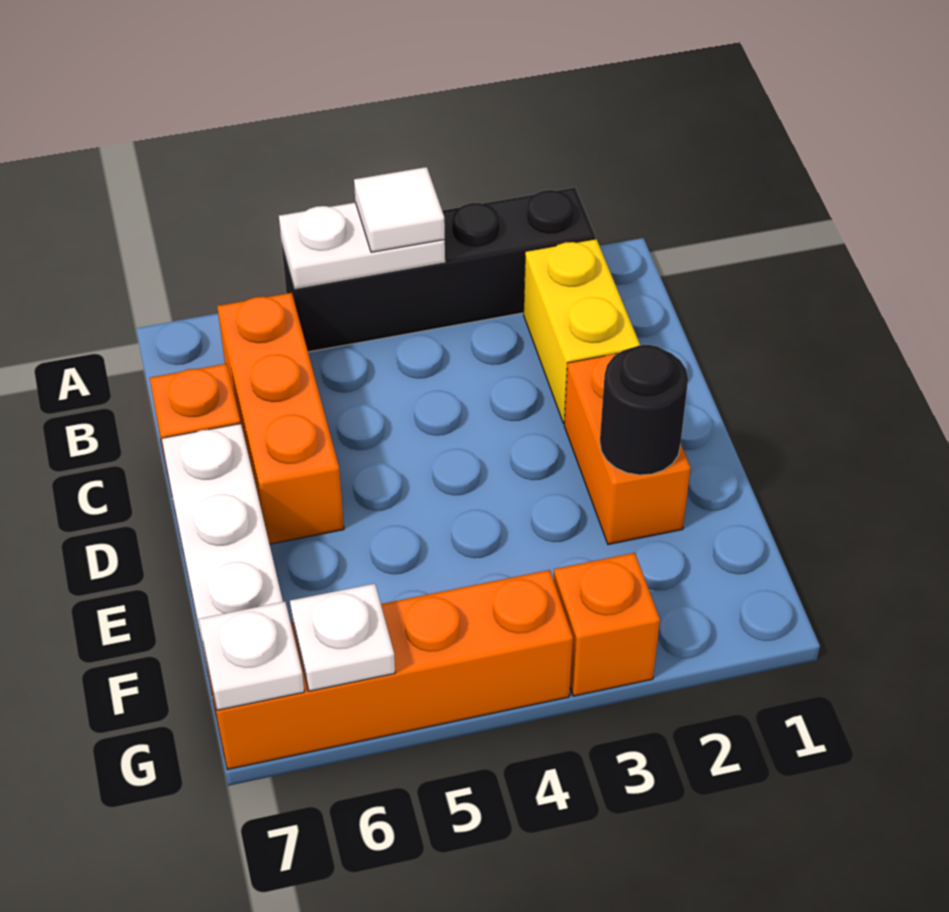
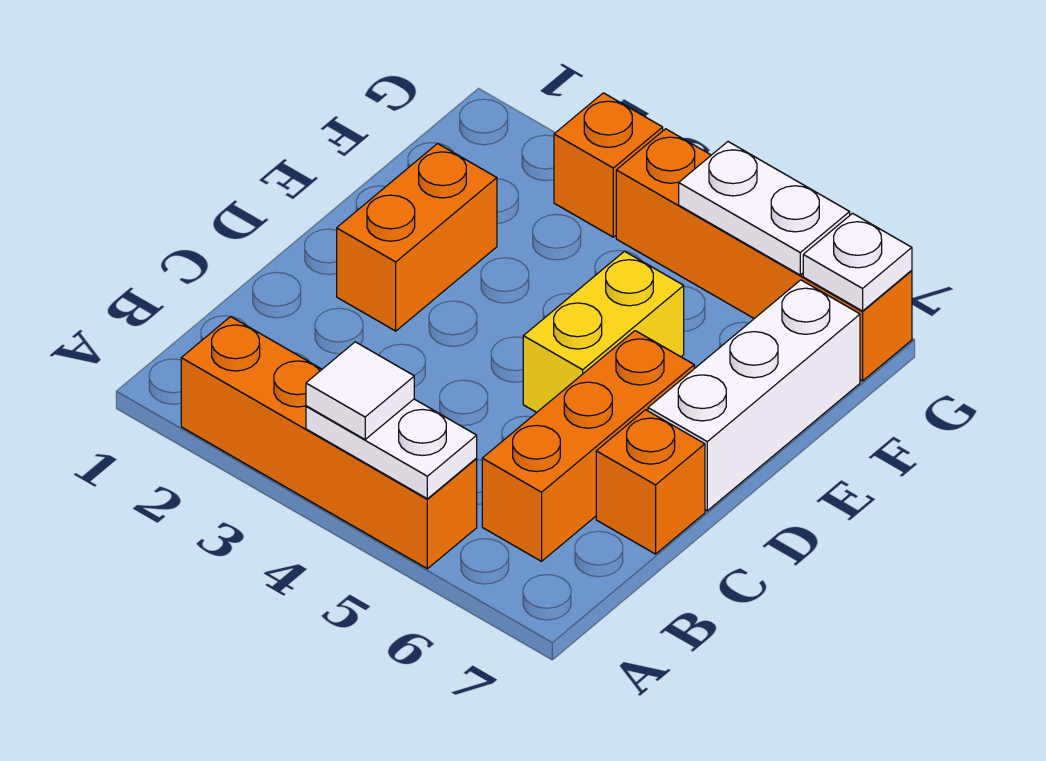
black brick A2:A5 level 1 -> orange brick A2:A5 level 1
yellow brick B2:C2 level 1 -> yellow brick D5:E5 level 1
black round brick E2 level 2 -> none
white plate G6 level 2 -> white plate G5:G6 level 2

